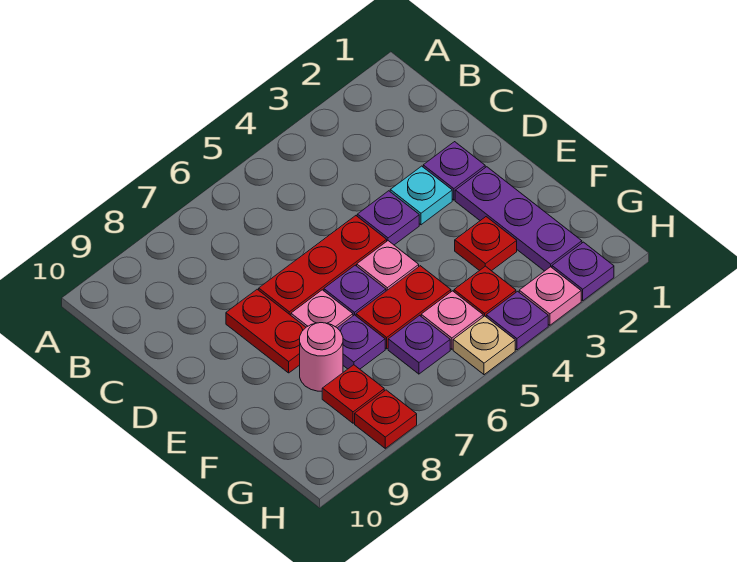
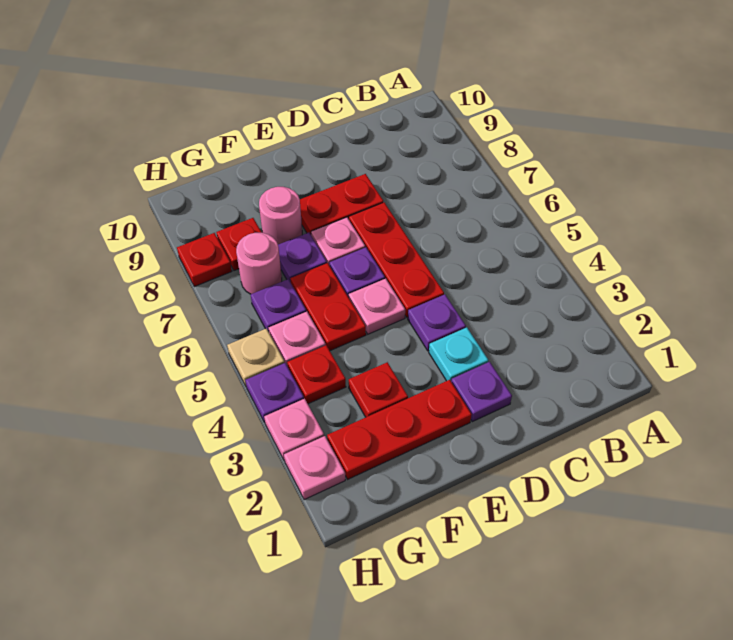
purple plate E2:G2 level 1 -> red plate E2:G2 level 1
none -> pink round brick G7 level 1
purple plate H2 level 1 -> pink plate H2 level 1

